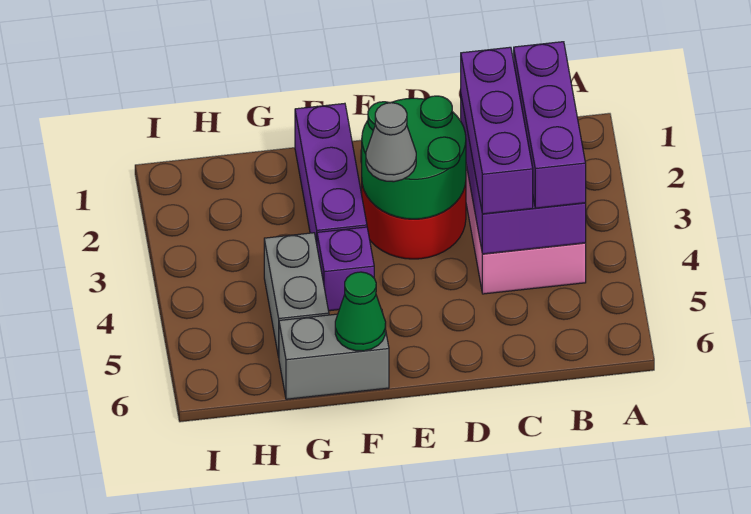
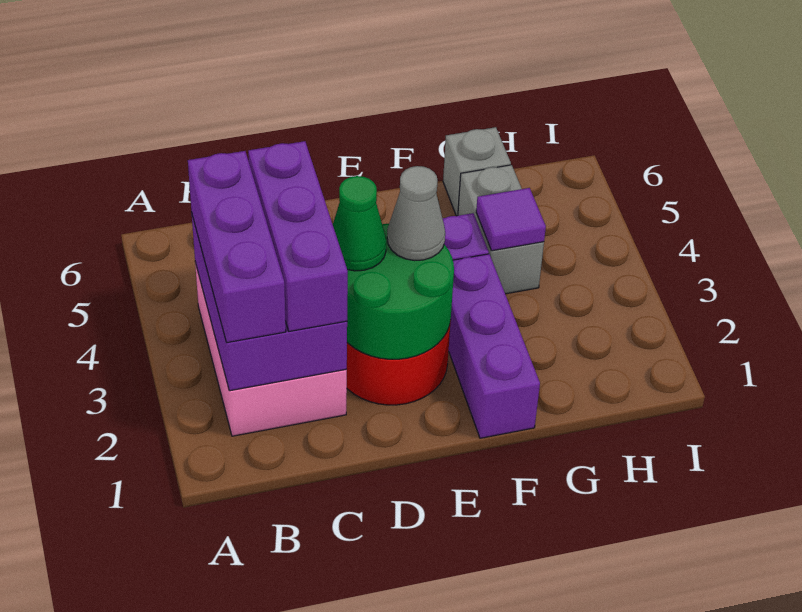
grey brick F6:G6 level 1 -> grey brick G6 level 1
green cone F6 level 2 -> green cone D3 level 3
none -> purple tile G4 level 2

